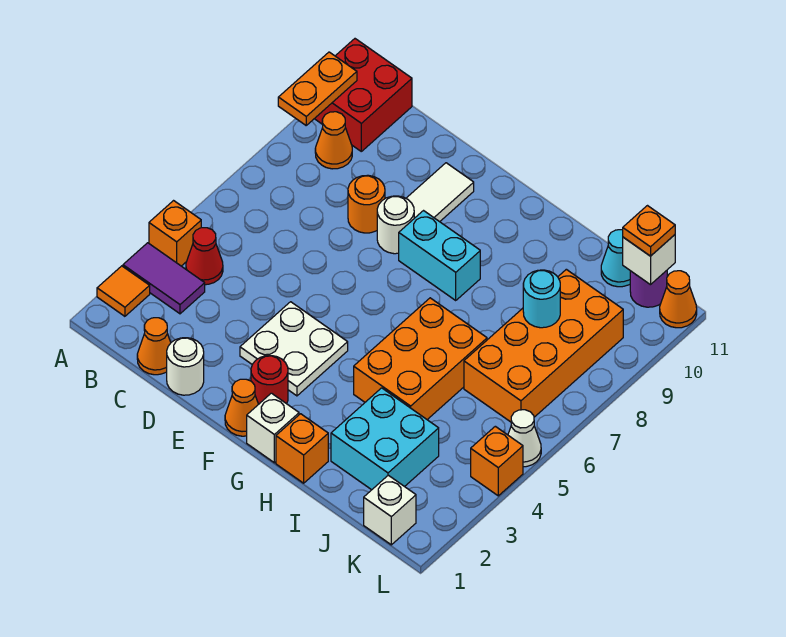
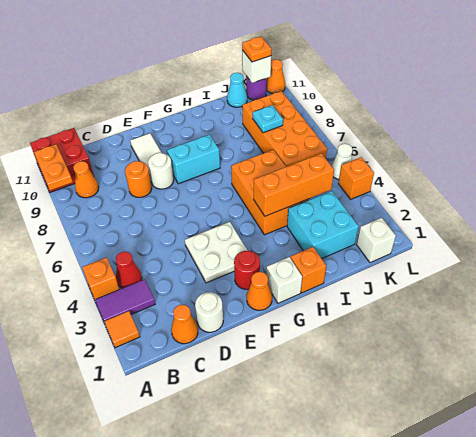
none -> orange brick H4:J4 level 2
cyan round brick J8 level 2 -> cyan plate J8 level 2

